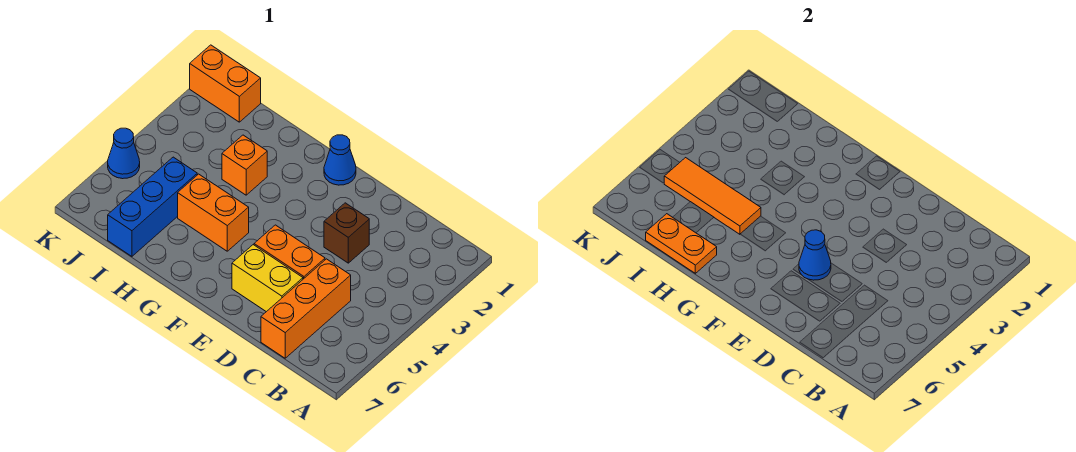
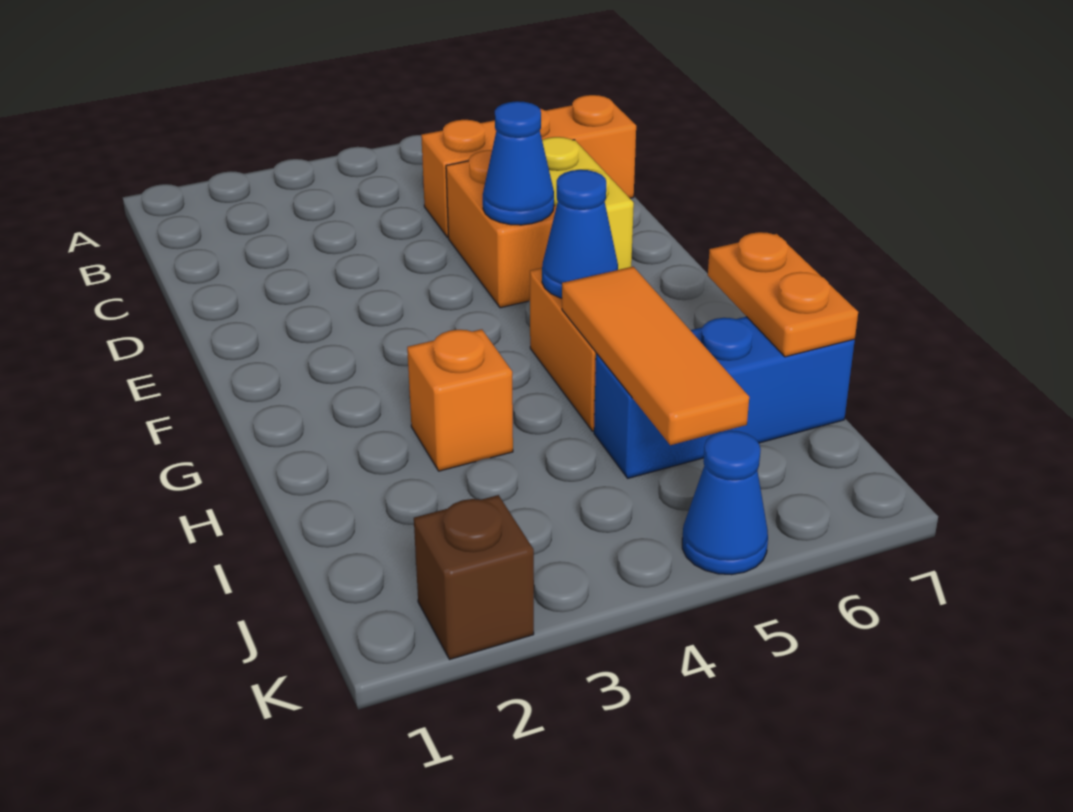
brown brick D3 level 1 -> brown brick K2 level 1
blue cone F1 level 1 -> blue cone G5 level 2
orange brick J1:K1 level 1 -> none

